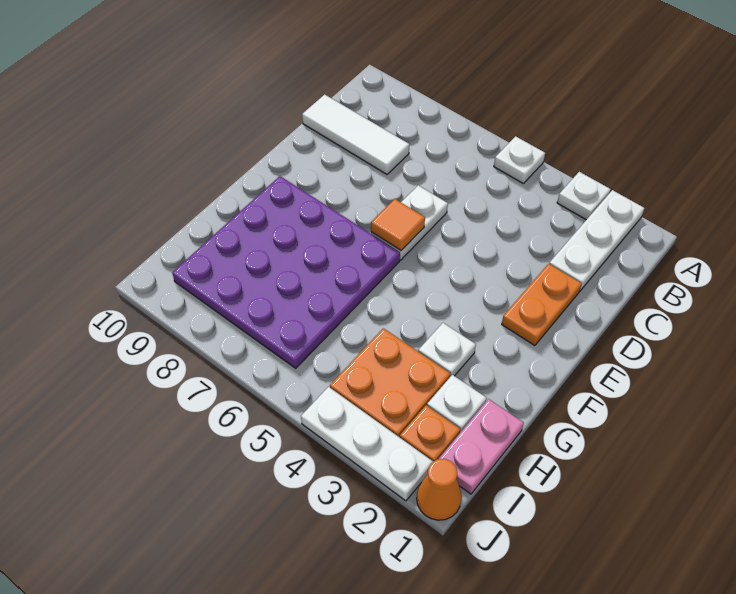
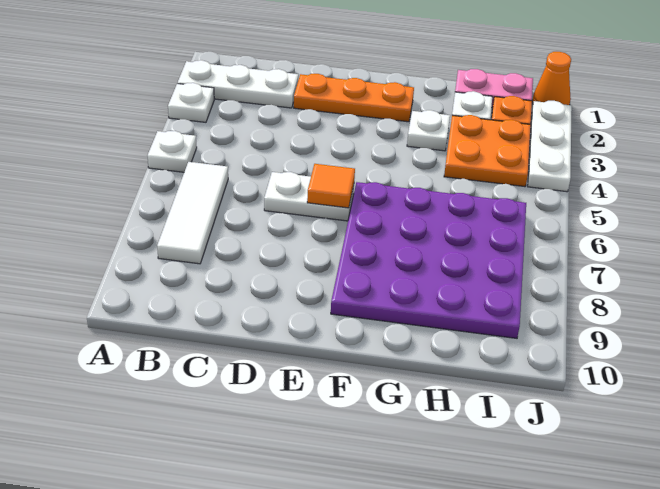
white tile C8:C10 level 1 -> white tile B6:B8 level 1
orange plate D2:E2 level 1 -> orange plate D2:F2 level 1

